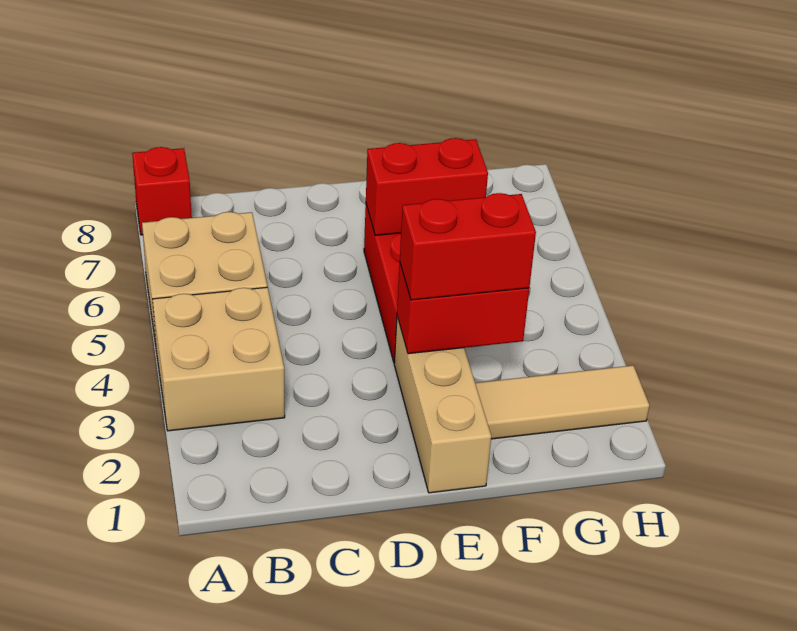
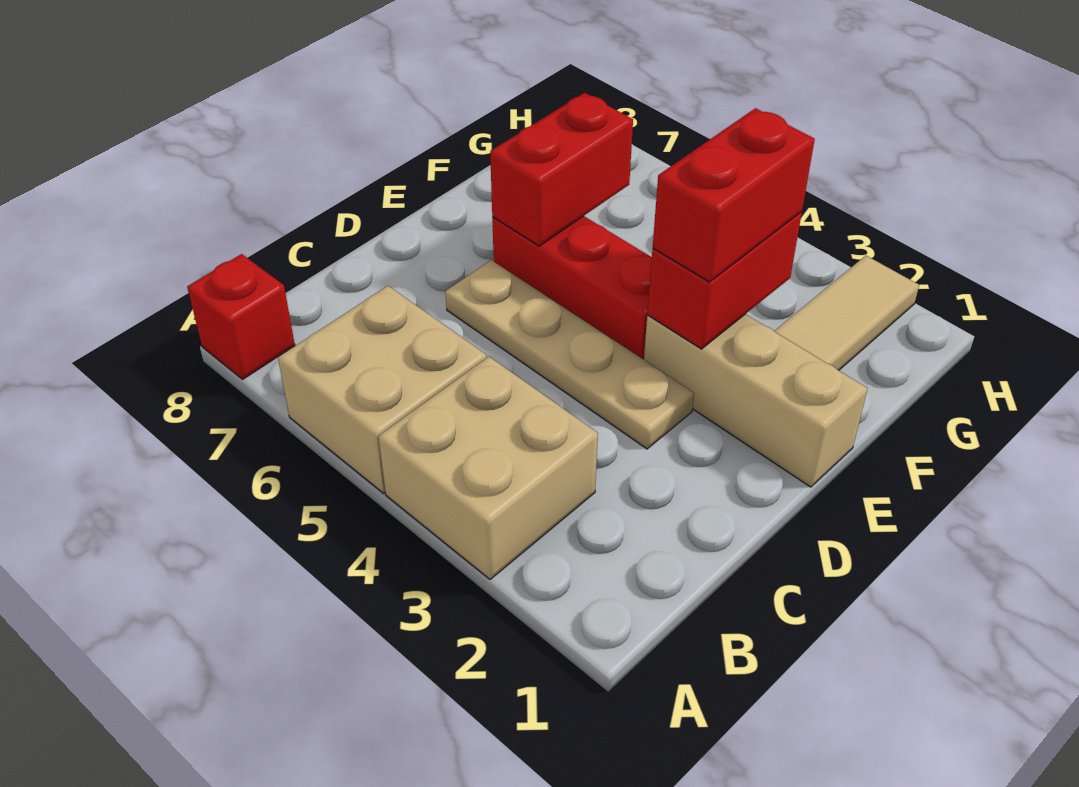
none -> tan plate D3:D6 level 1

